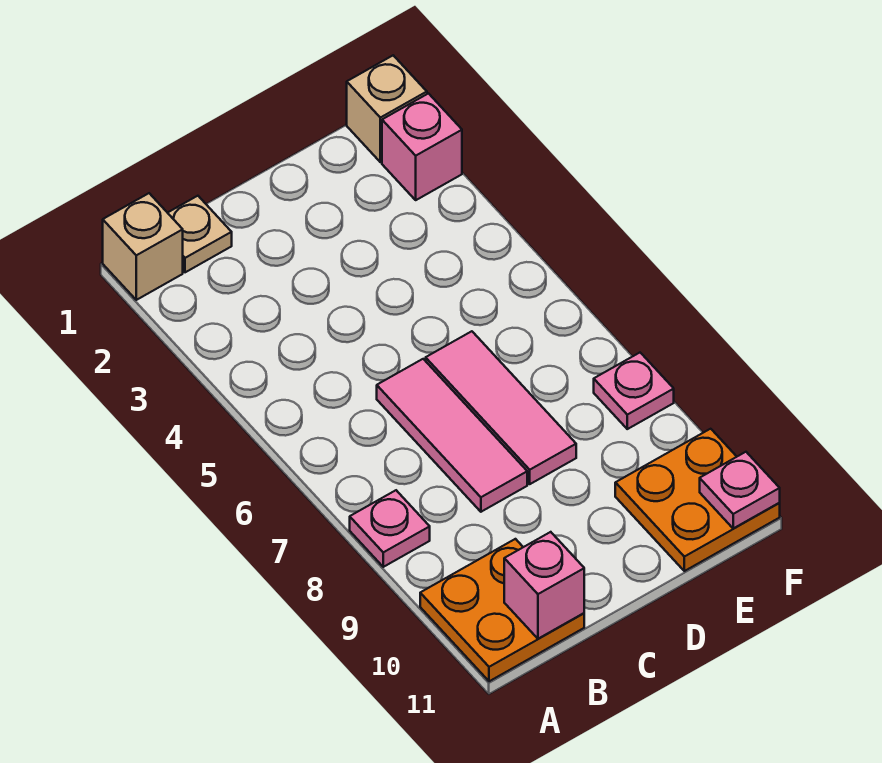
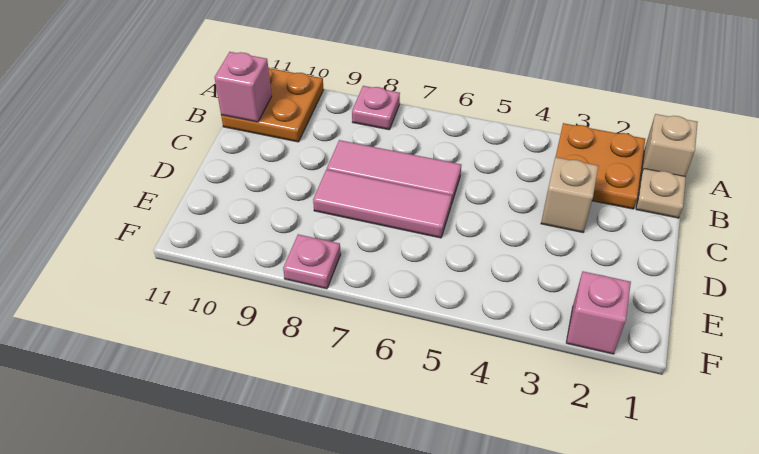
orange plate E10:F11 level 1 -> orange plate A2:B3 level 1
tan brick F1 level 1 -> tan brick C3 level 1
pink plate F11 level 2 -> none

